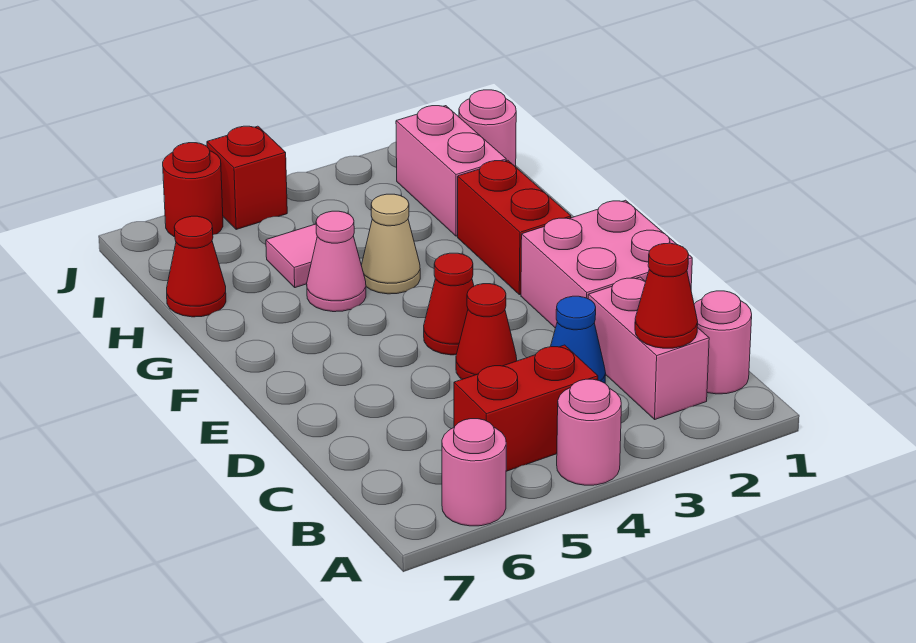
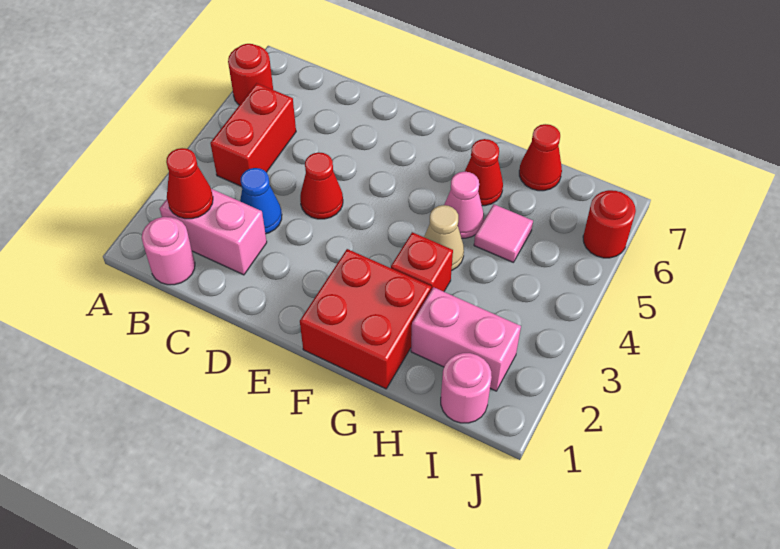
pink round brick A4 level 1 -> none
pink round brick A6 level 1 -> red round brick A6 level 1
pink brick D1:E2 level 1 -> none
red cone E4 level 1 -> red cone G6 level 1
red brick F2:G2 level 1 -> red brick F1:G2 level 1
red brick J5 level 1 -> red brick G3 level 1

